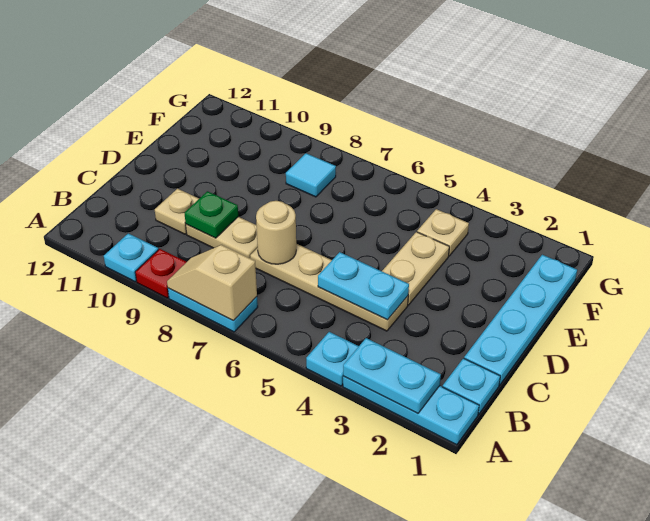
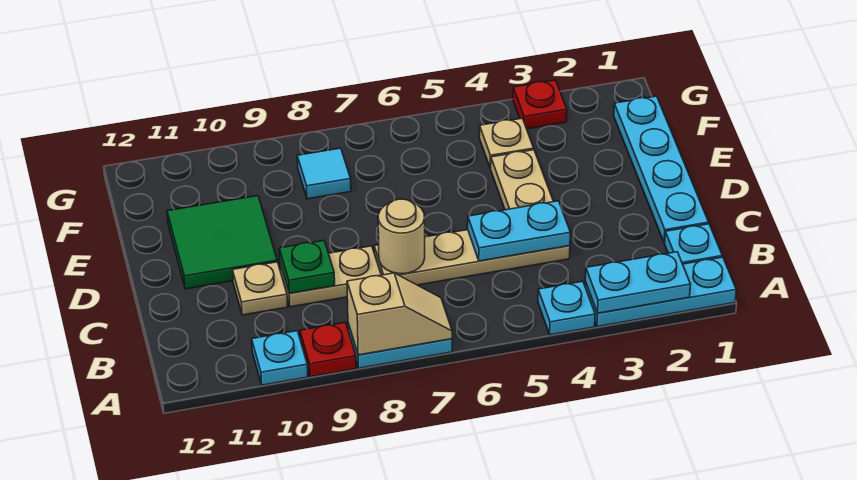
tan slope A7:A8 level 2 top 7 -> tan slope A7:A8 level 2 top 8
none -> green tile D10:E11 level 1
none -> red plate G3 level 1

